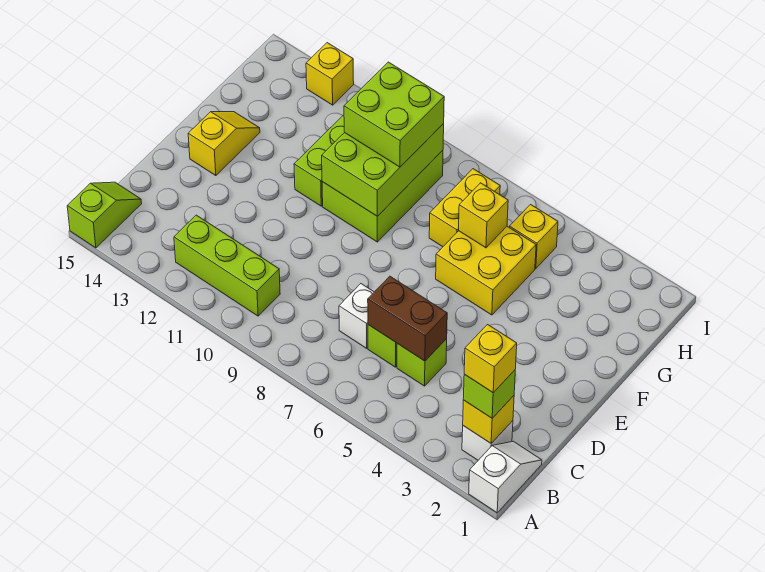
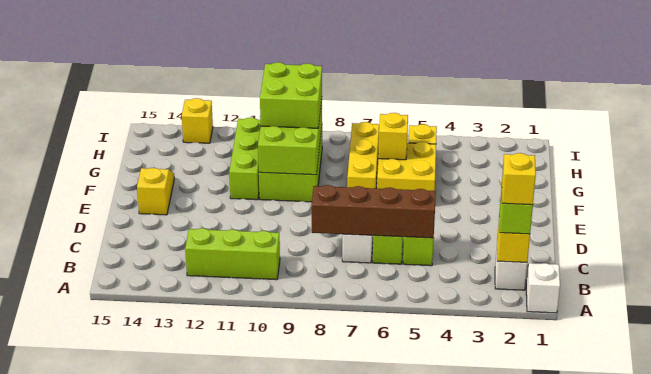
lime slope A15:B15 level 1 top A -> none
brown brick C5:C6 level 2 -> brown brick C5:C8 level 2
yellow brick G7:H7 level 1 -> yellow brick F7:H7 level 1

